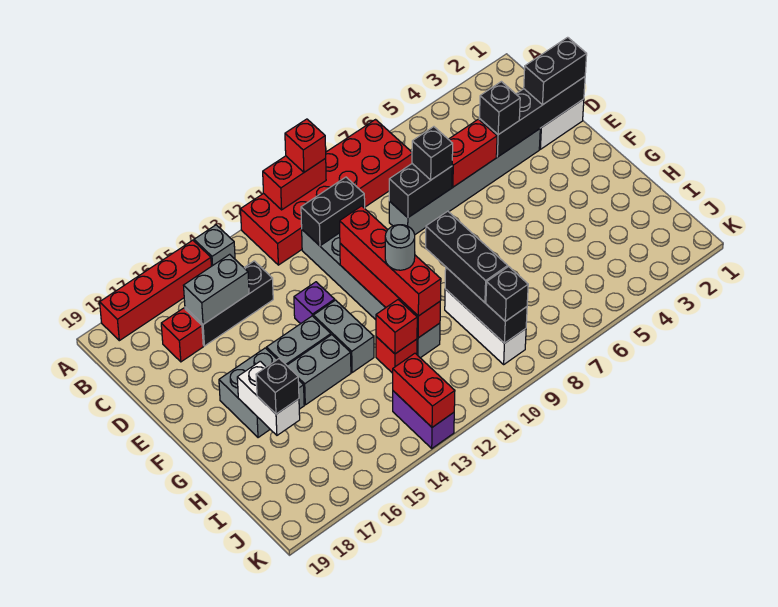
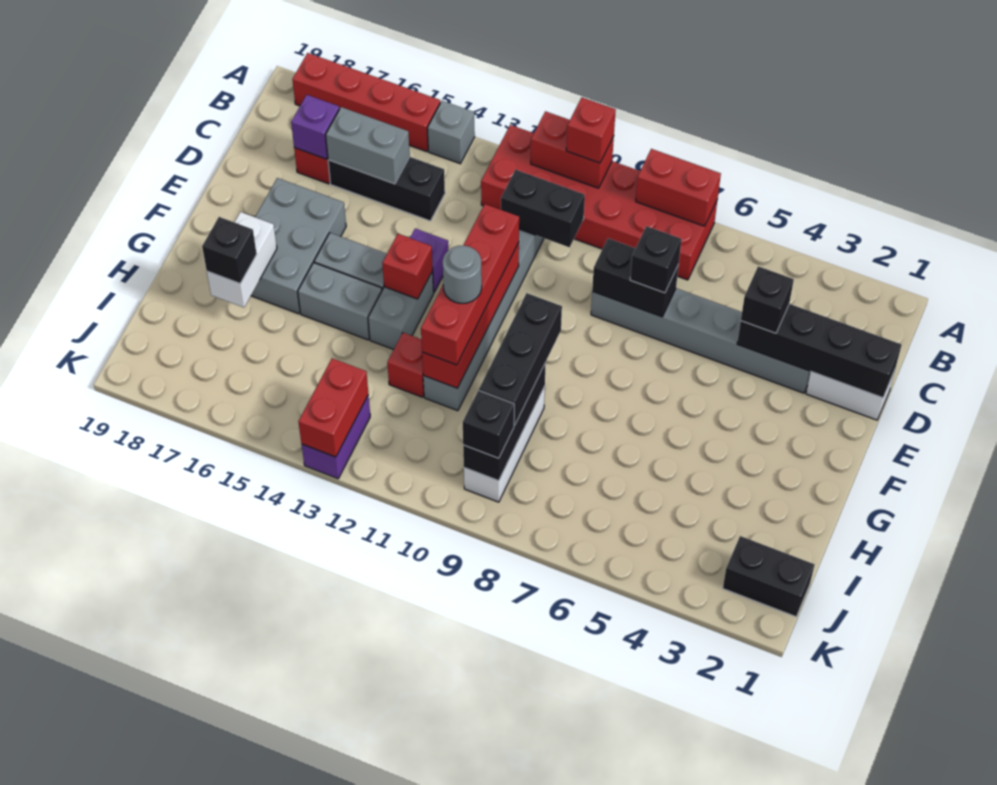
none -> purple brick C17 level 2
black brick D1:D2 level 3 -> black brick J1:J2 level 1
red brick D5:D6 level 2 -> red brick A7:A8 level 2
grey brick F16:G17 level 1 -> grey brick E16:G17 level 1
red brick H12 level 2 -> red brick F13 level 2

